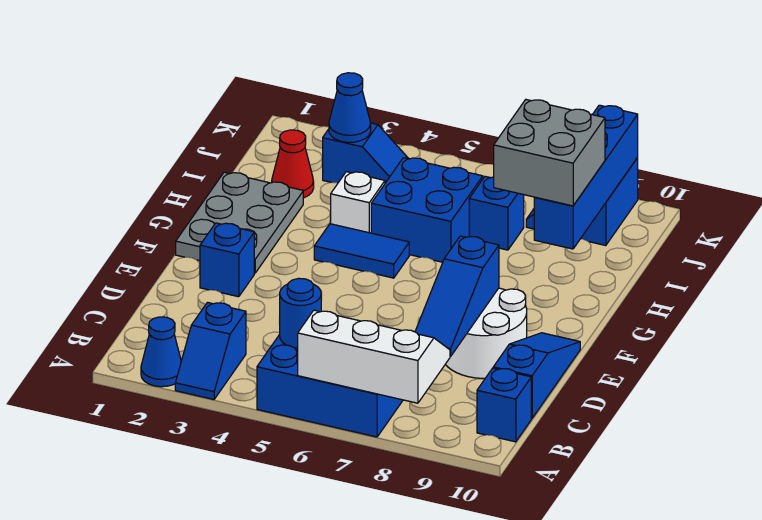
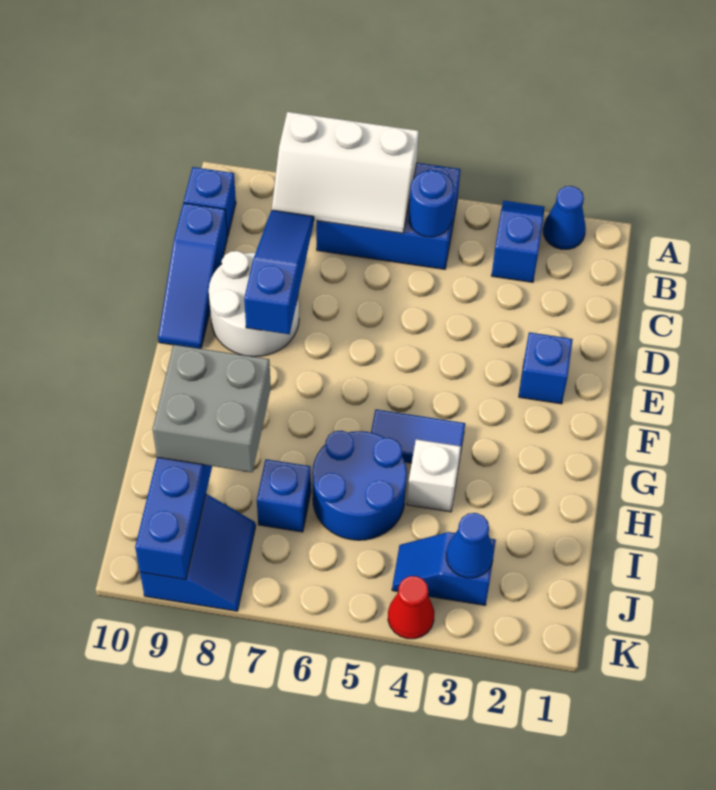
grey plate F1:H2 level 1 -> none
blue brick H5:I6 level 1 -> blue round brick H5:I6 level 1
red cone I2 level 1 -> red cone K4 level 1

